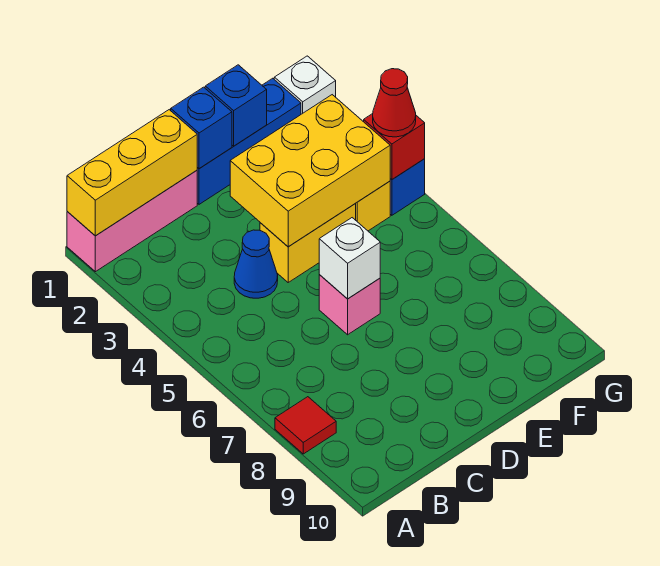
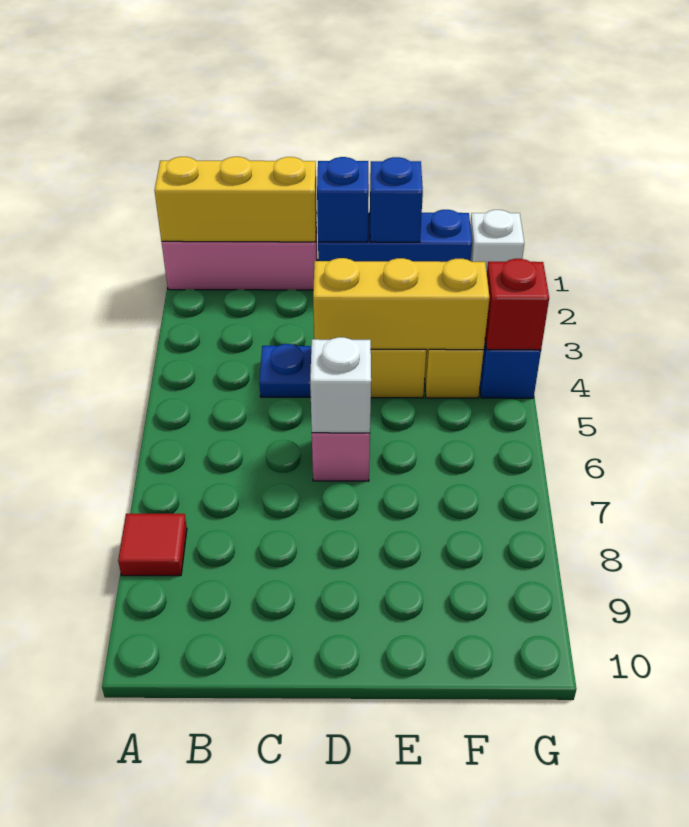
blue cone C4 level 1 -> blue plate C4 level 1
yellow brick D3:F4 level 2 -> yellow brick D4:F4 level 2
red cone G4 level 3 -> none

